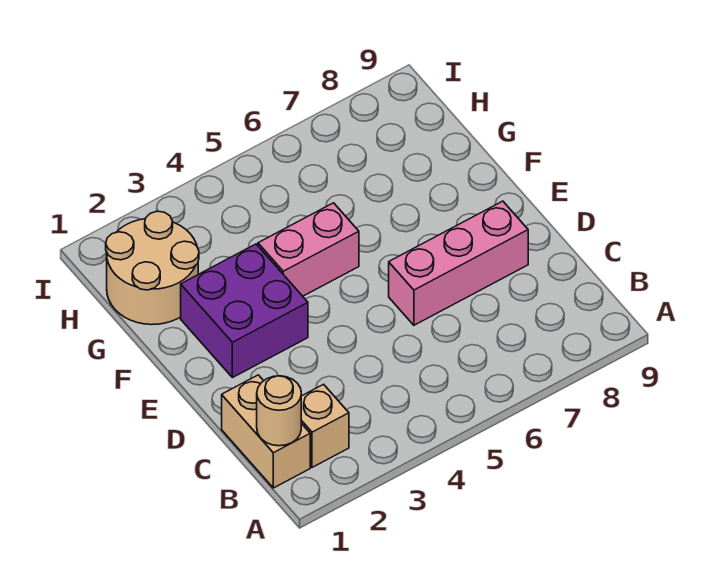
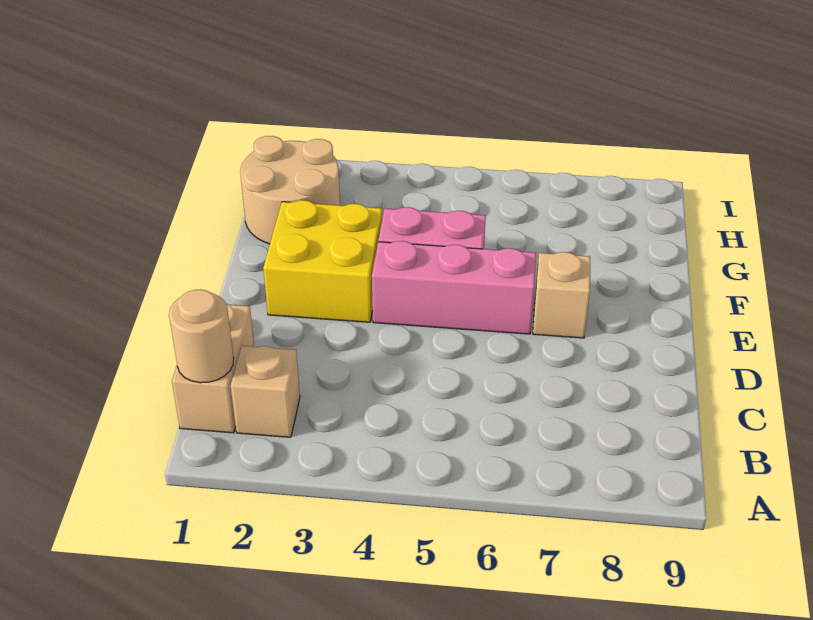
pink brick D6:D8 level 1 -> pink brick E4:E6 level 1
purple brick E2:F3 level 1 -> yellow brick E2:F3 level 1
none -> tan brick E7 level 1

